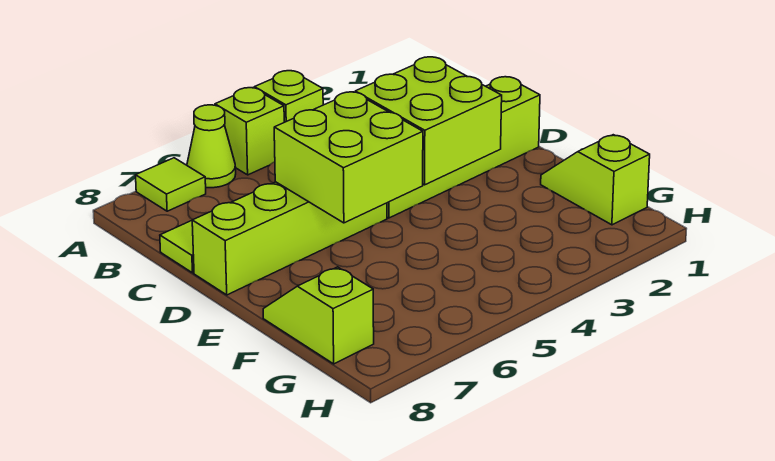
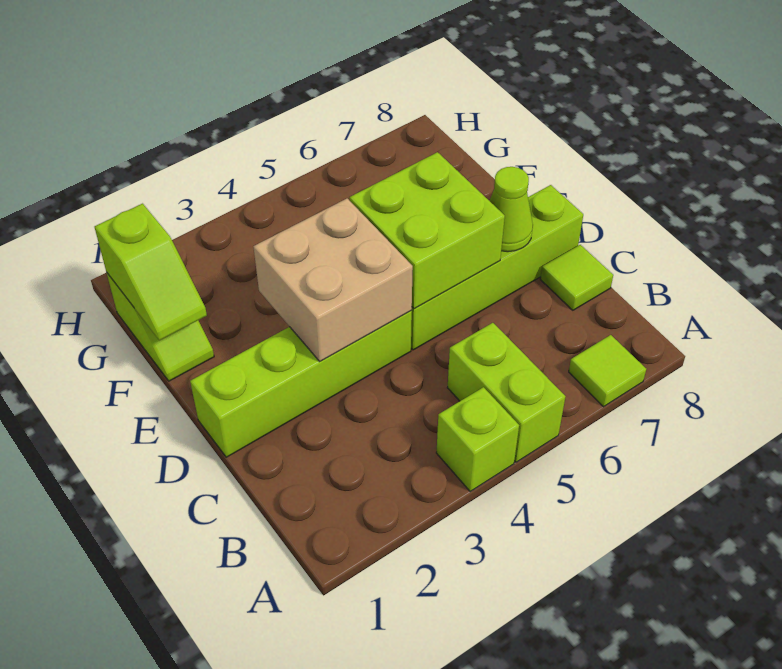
lime brick A5 level 1 -> lime brick A5:B5 level 1
lime cone A6 level 1 -> lime cone D7 level 2
lime brick D3:E4 level 2 -> tan brick D3:E4 level 2
lime slope F8:G8 level 1 top G -> lime slope F1:G1 level 2 top G

